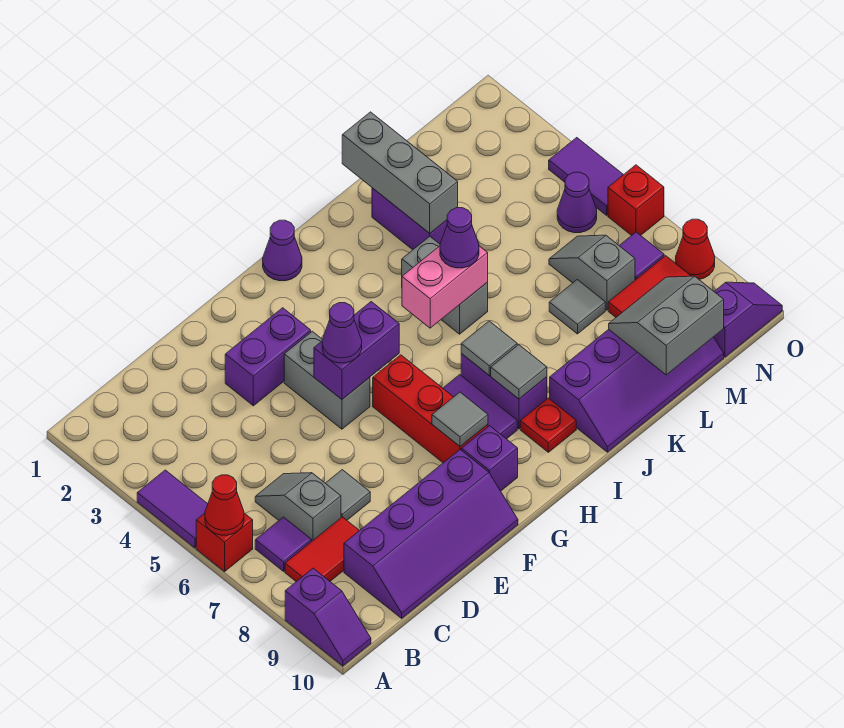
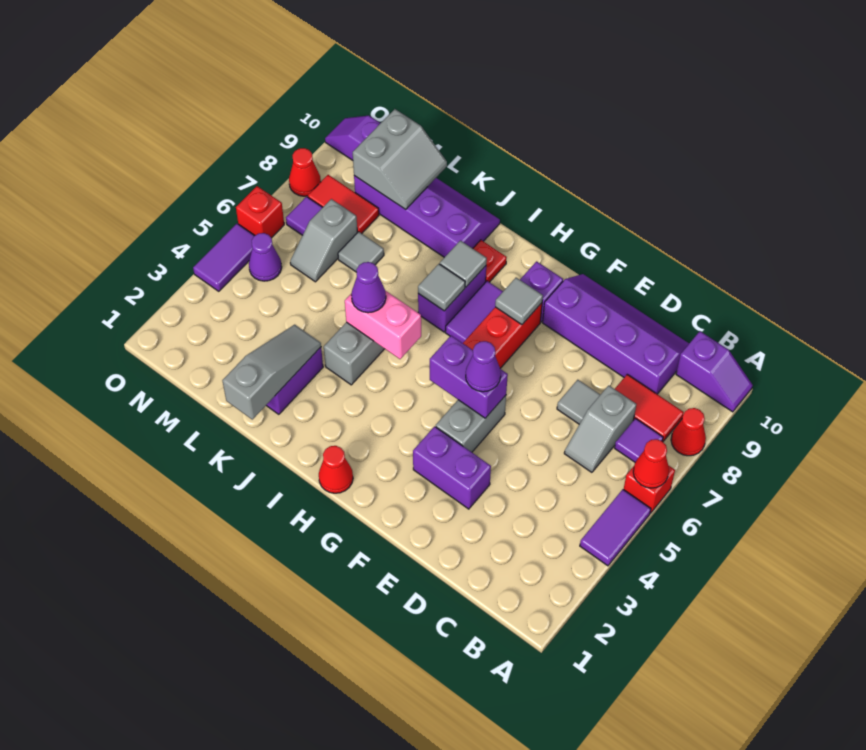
none -> red cone A8 level 1
purple slope A9:A10 level 1 top 9 -> purple slope A10:B10 level 1 top B
purple cone H1 level 1 -> red cone H1 level 1
grey brick K1:K3 level 2 -> grey slope K1:K3 level 2 top 1
grey slope L9:M10 level 2 top 10 -> grey slope L9:M10 level 2 top M

